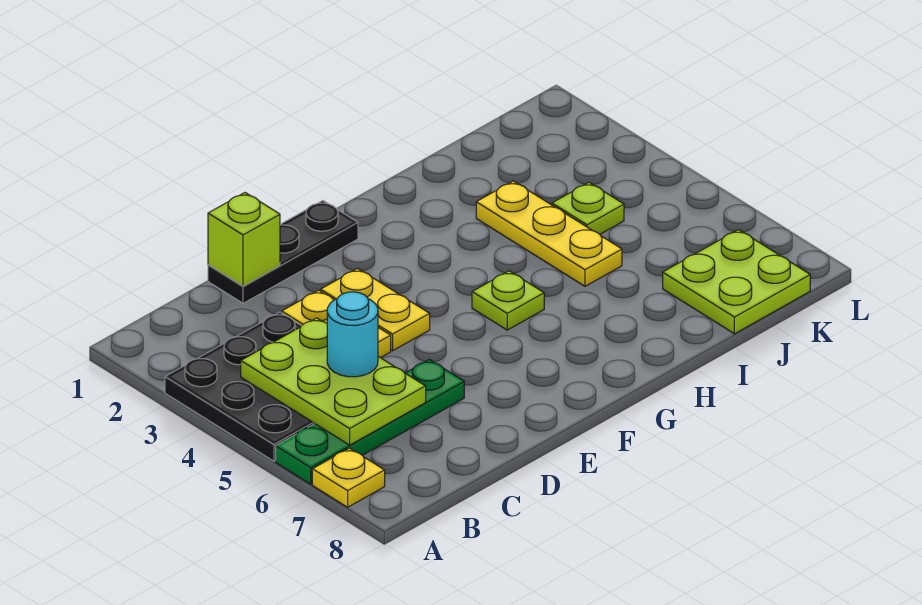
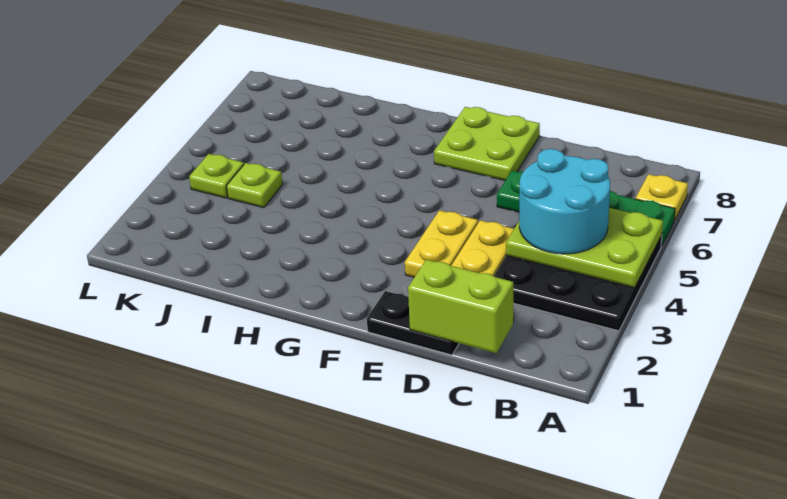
lime plate B4:C6 level 2 -> lime plate A4:C5 level 2
cyan round brick C5 level 3 -> cyan round brick B4:C5 level 3
black plate D1:F1 level 1 -> black plate D1:E1 level 1
lime brick D1 level 2 -> lime brick C1:D1 level 2
lime plate G5 level 1 -> lime plate K4 level 1
yellow plate I3:I5 level 1 -> none
lime plate J7:K8 level 1 -> lime plate E7:F8 level 1

